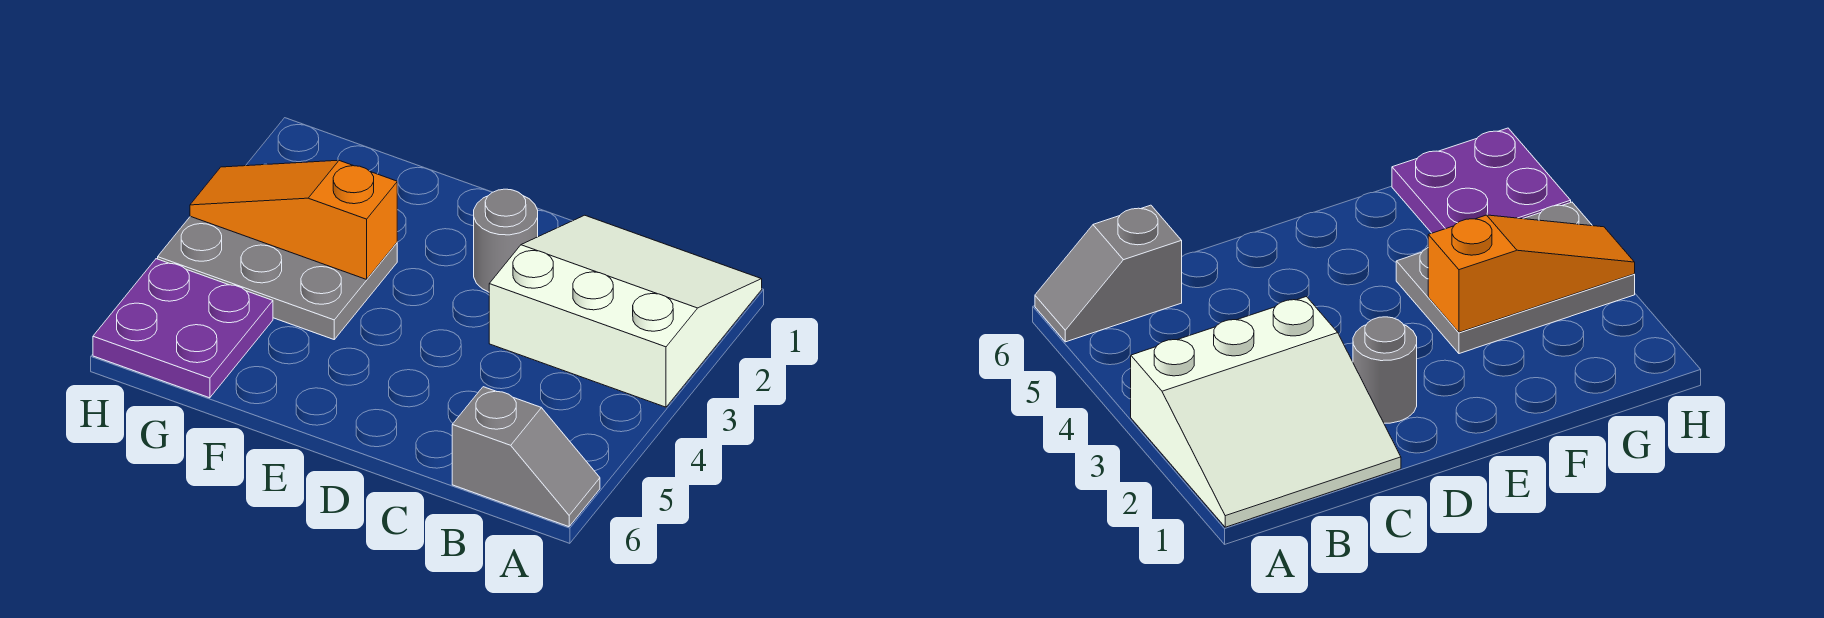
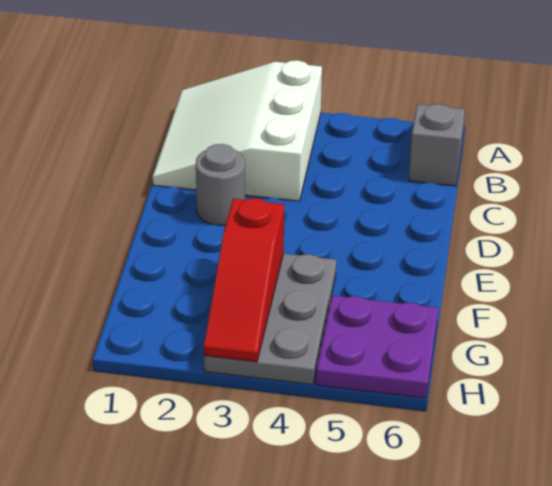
orange slope F3:H3 level 2 top F -> red slope F3:H3 level 2 top F

